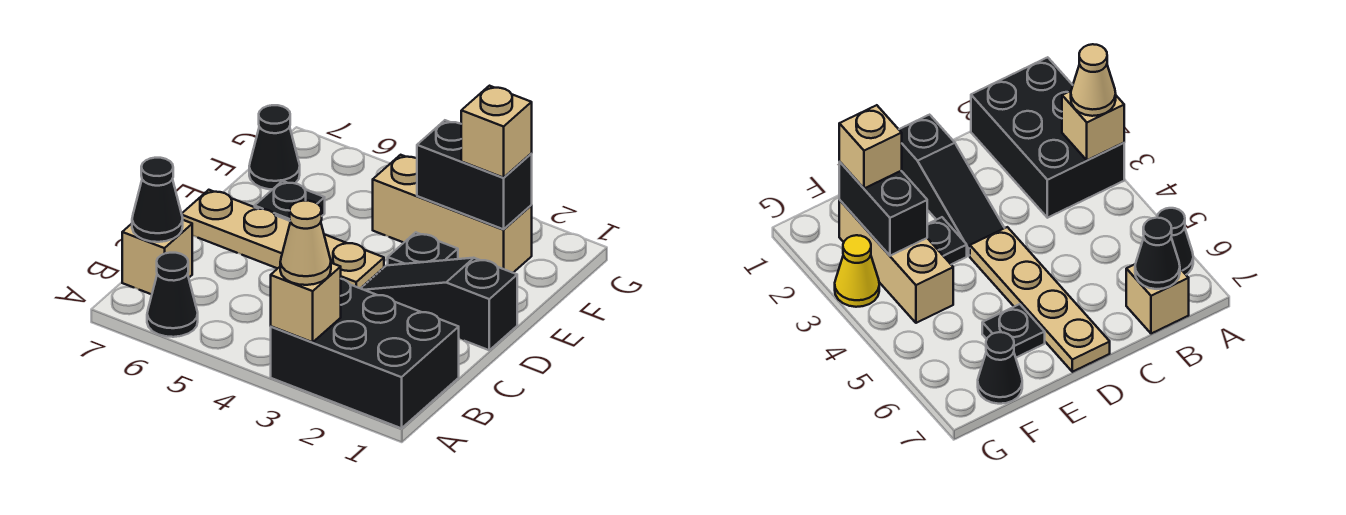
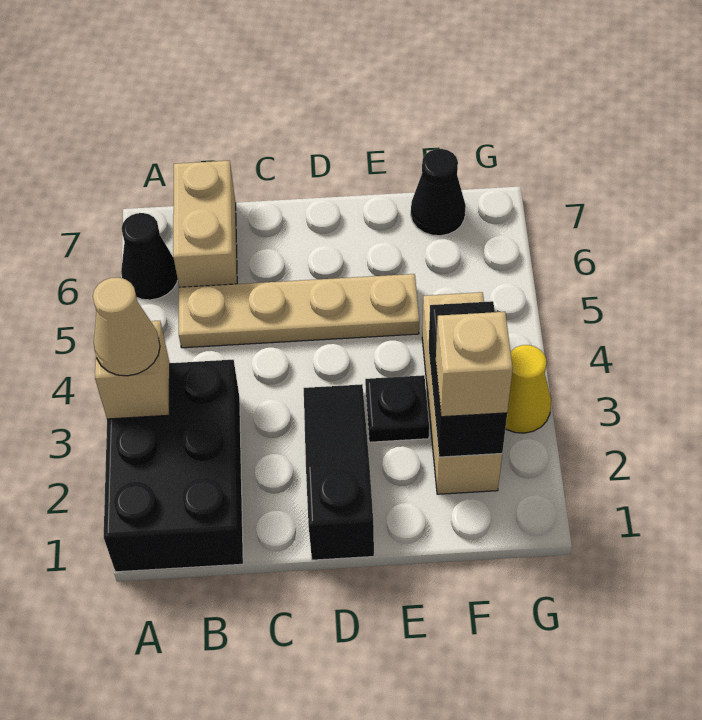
tan brick B7 level 1 -> tan brick B6:B7 level 1
black cone B7 level 2 -> none
tan plate D4:D7 level 1 -> tan plate B5:E5 level 1
black plate E6 level 1 -> none

